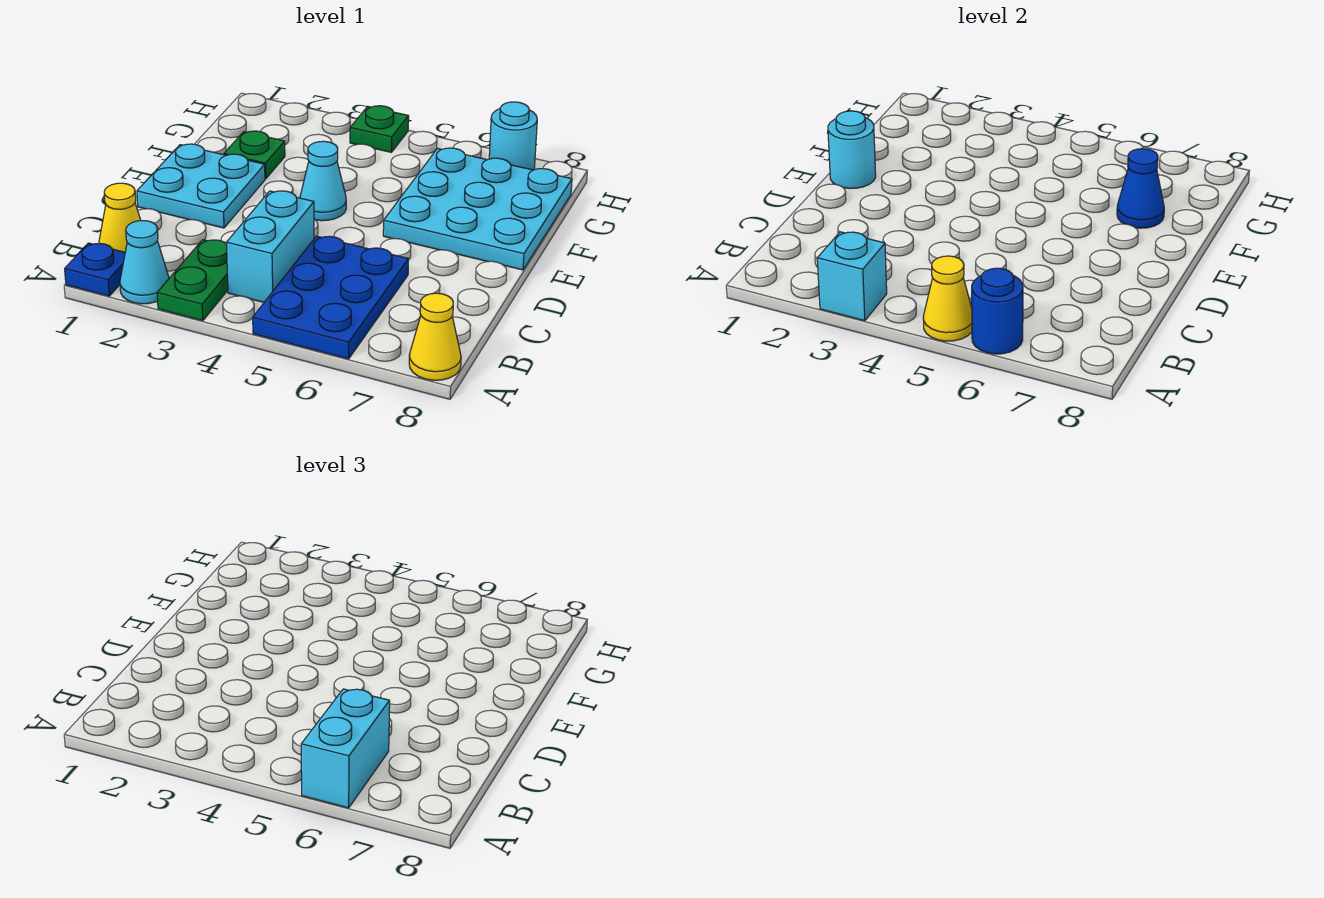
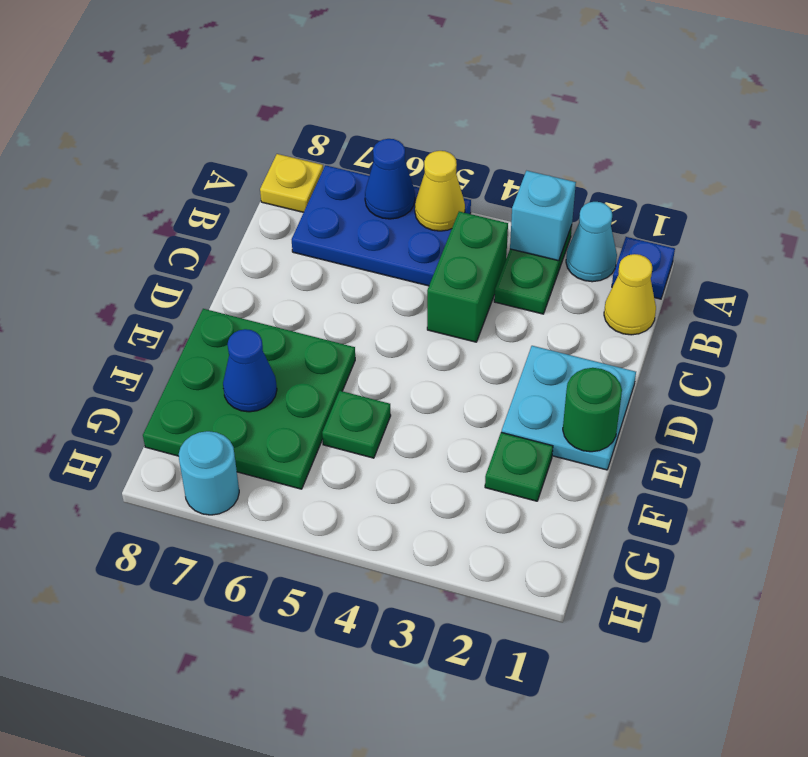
blue plate A5:C6 level 1 -> blue plate A5:B7 level 1
blue round brick A6 level 2 -> blue cone A6 level 2
cyan brick A6:B6 level 3 -> none
yellow cone A8 level 1 -> yellow plate A8 level 1
cyan brick B4:C4 level 1 -> green brick B4:C4 level 1
cyan round brick E1 level 2 -> green round brick E1 level 2
cyan cone E4 level 1 -> none
cyan plate E6:G8 level 1 -> green plate E6:G8 level 1
green plate H4 level 1 -> green plate F5 level 1

